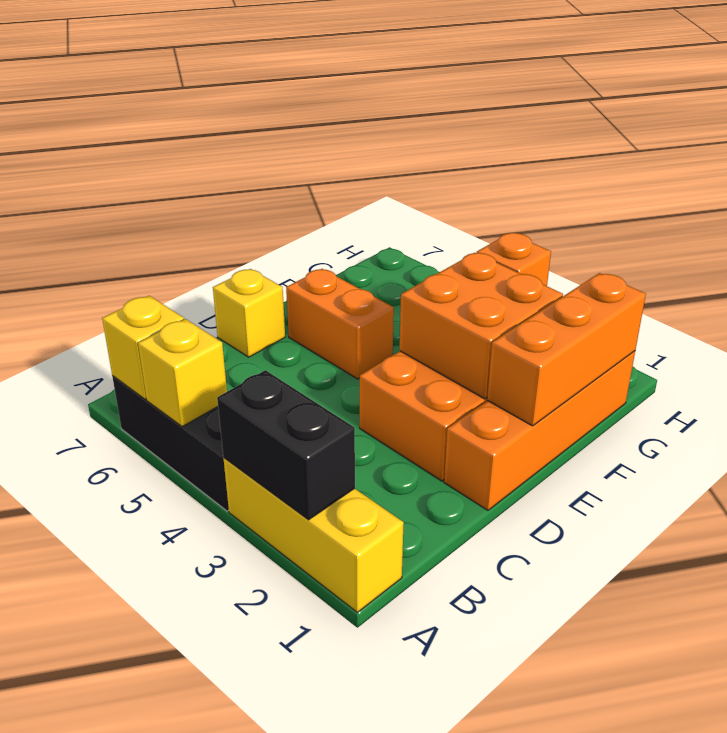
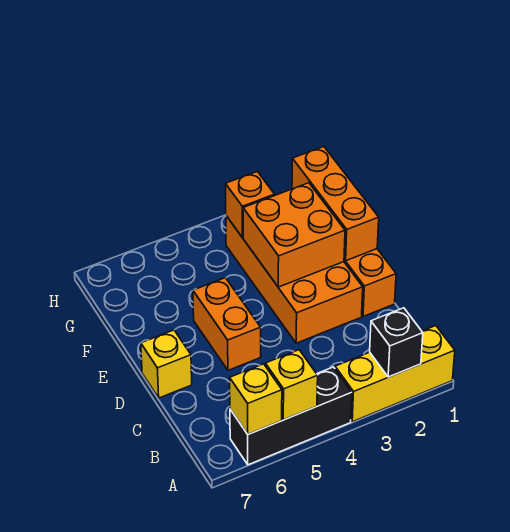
black brick A2:A3 level 2 -> black brick A2 level 2
orange brick E5:E6 level 1 -> orange brick D5:E5 level 1

